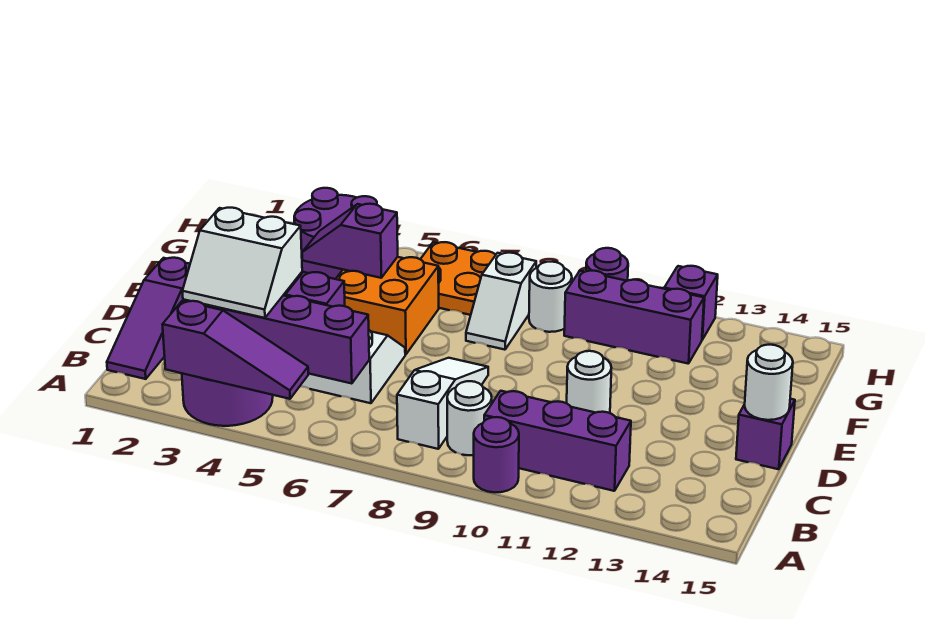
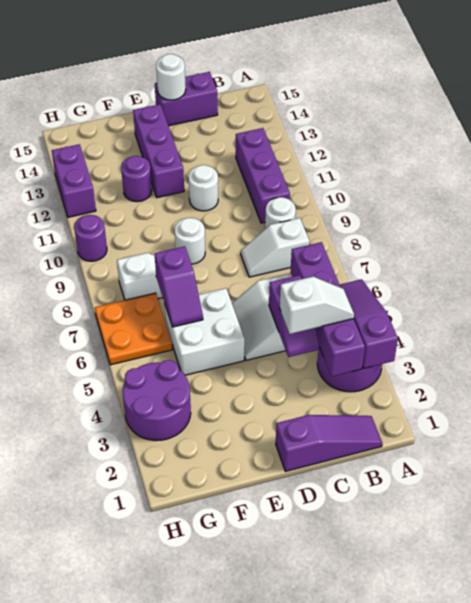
purple round brick A10 level 1 -> purple round brick F12 level 1
white slope B3:C4 level 3 top C -> white slope B4:C4 level 3 top C
white slope B8:D8 level 1 top B -> white slope B8:C8 level 1 top B
purple brick D15 level 1 -> purple brick C15:D15 level 1
orange brick E5:F6 level 1 -> white brick E5:F6 level 1
purple slope F4:F5 level 2 top 5 -> purple slope F6:F7 level 2 top 7
white round brick G9 level 1 -> white round brick E9 level 1
purple brick G10:G12 level 1 -> purple brick E12:E14 level 1
purple brick H12 level 1 -> purple brick H12:H13 level 1

